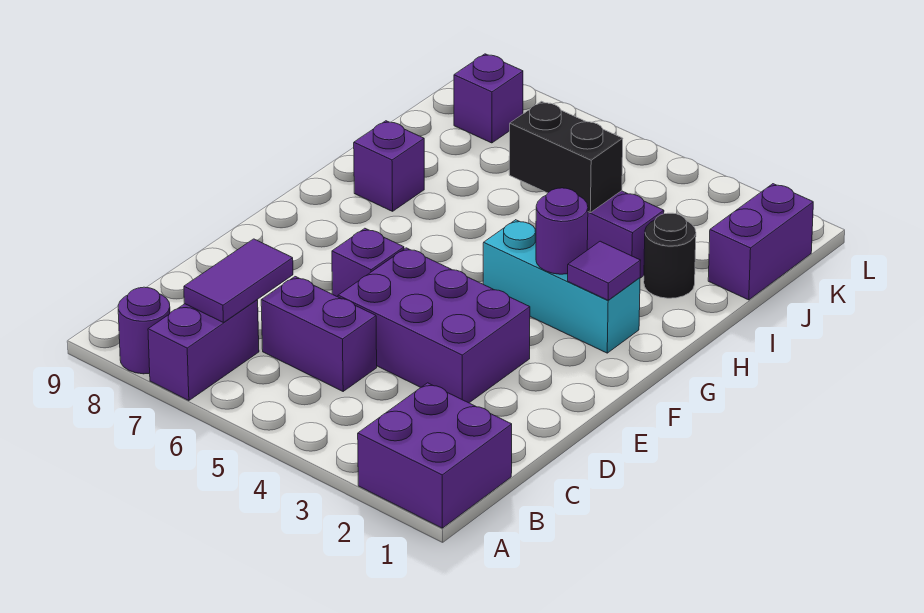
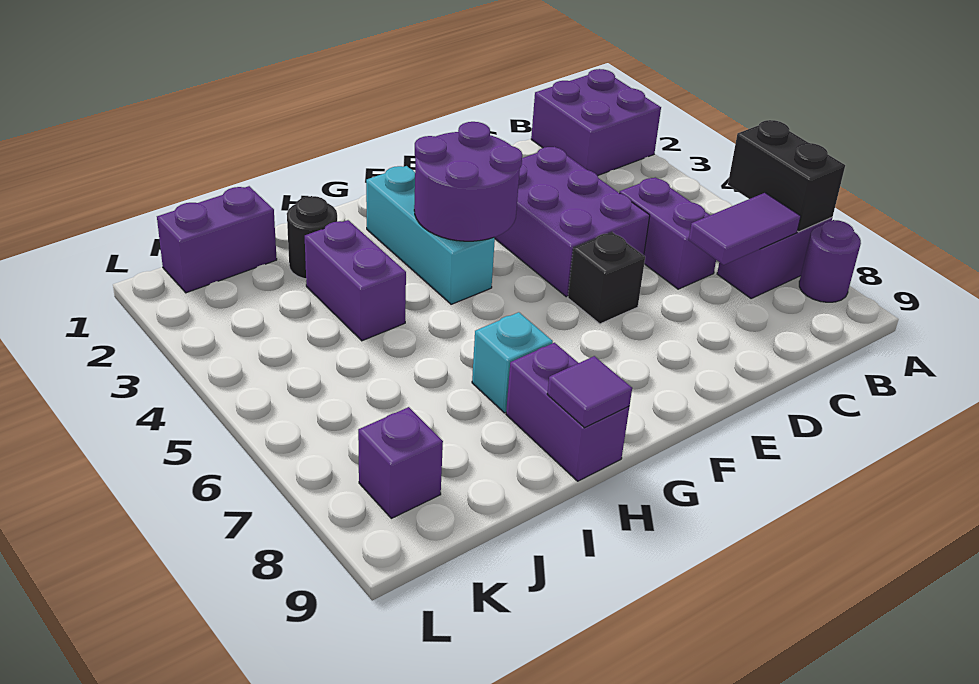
purple brick E6 level 1 -> black brick E6 level 1
purple tile G2 level 2 -> purple tile H9 level 2
purple round brick G3 level 2 -> purple round brick F3:G4 level 2
none -> cyan brick H7 level 1
purple brick H8 level 1 -> purple brick H8:H9 level 1
black brick I4:I5 level 2 -> black brick A6:A7 level 2

